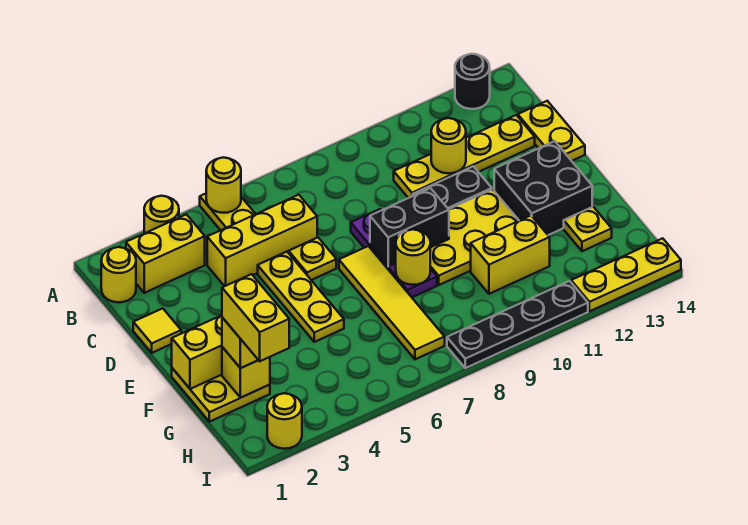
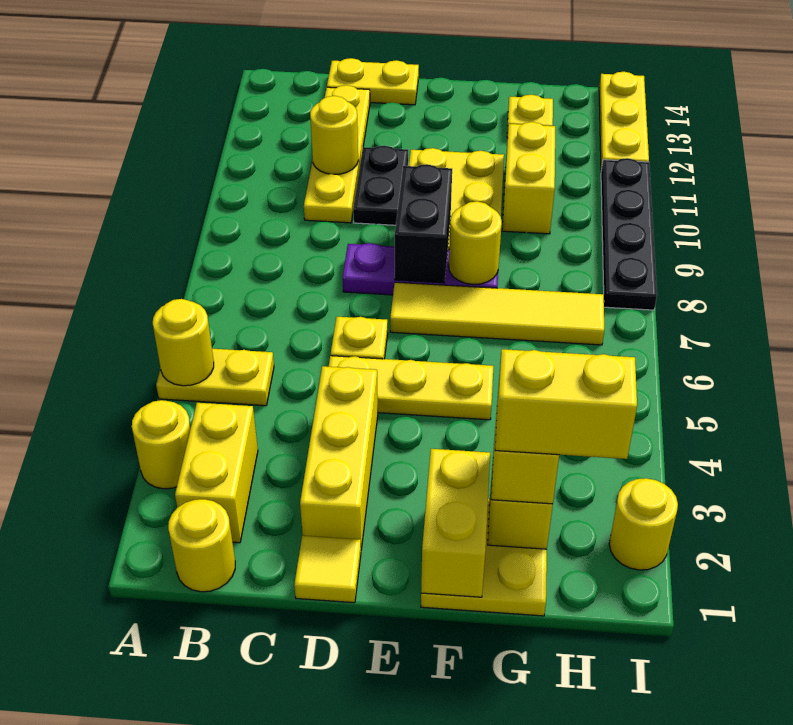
black round brick A13 level 1 -> none
yellow brick C4:C6 level 1 -> yellow brick D2:D4 level 1
black brick E12:F13 level 1 -> none

